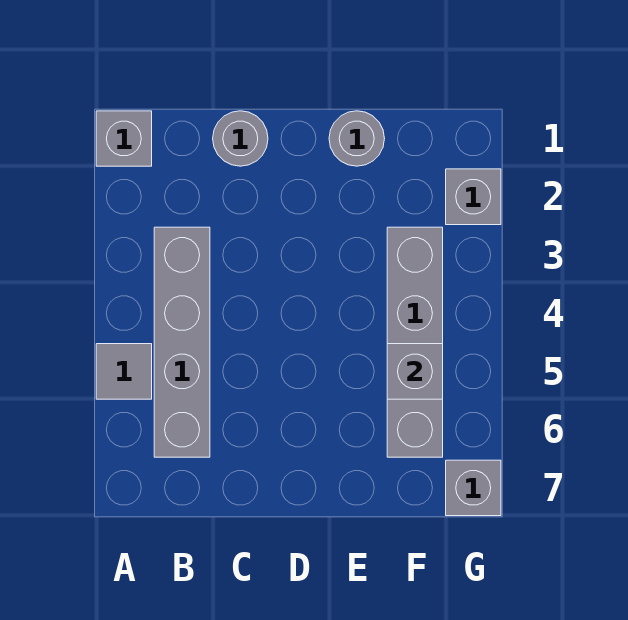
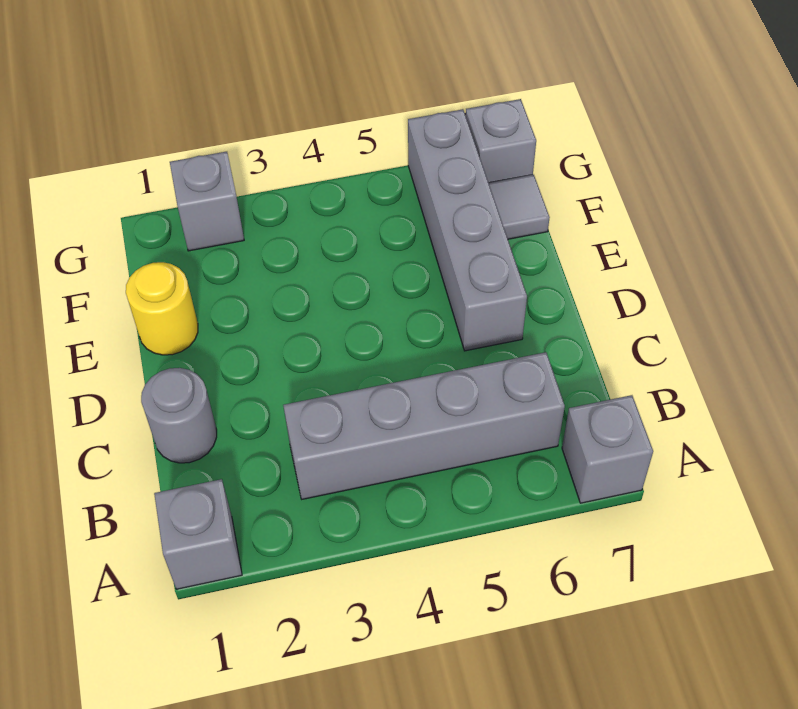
grey tile A5 level 1 -> grey tile F7 level 1
grey round brick E1 level 1 -> yellow round brick E1 level 1
grey brick F3:F6 level 1 -> grey brick D6:G6 level 1
grey brick F5 level 2 -> grey brick A7 level 1

